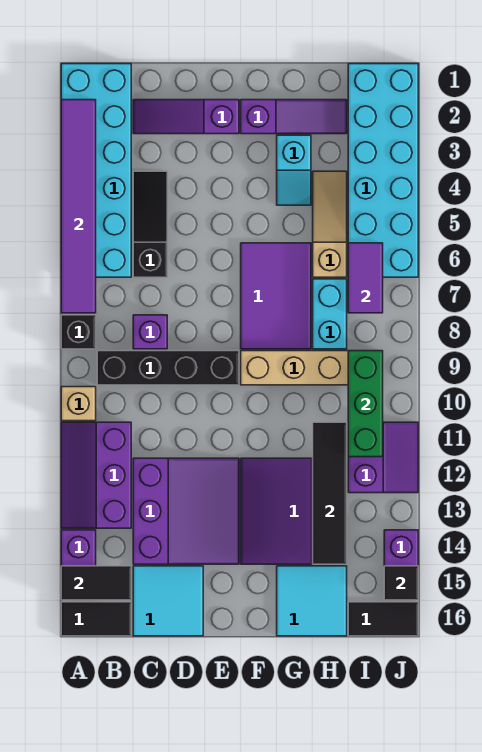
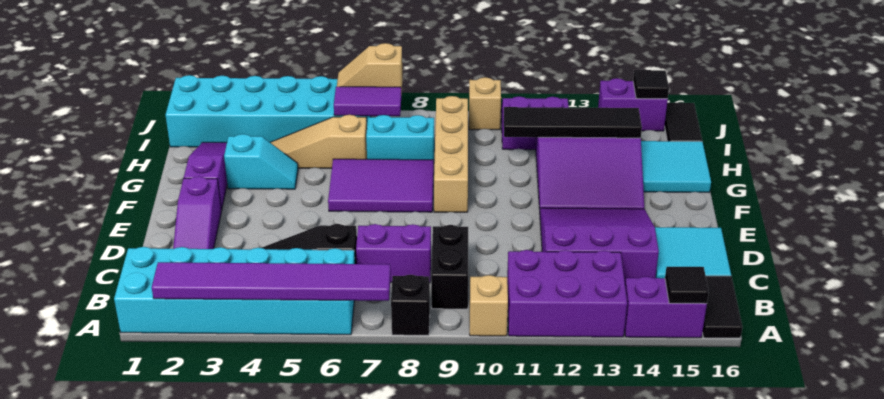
purple slope A11:B13 level 1 top B -> purple brick A11:B13 level 1
black tile A15:B15 level 2 -> black tile A15 level 2
black brick B9:E9 level 1 -> black brick B9:C9 level 1
purple brick C8 level 1 -> purple brick C7:C8 level 1
green brick I9:I11 level 2 -> none
none -> tan slope J6:J7 level 2 top 7
none -> tan brick J10 level 1

